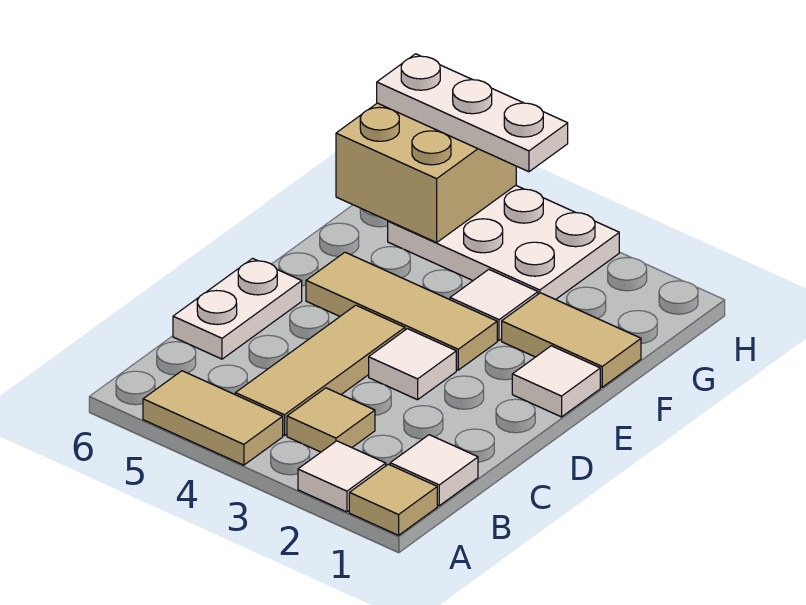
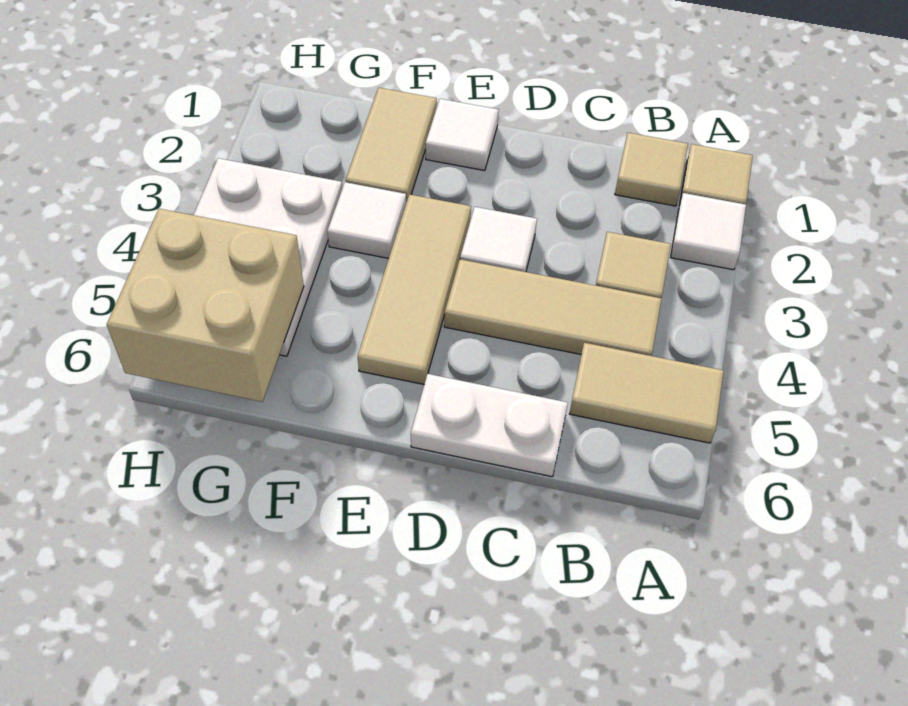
tan tile A4:A5 level 1 -> tan tile A5:B5 level 1
white tile B1 level 1 -> tan tile B1 level 1
white plate H4:H6 level 3 -> none

